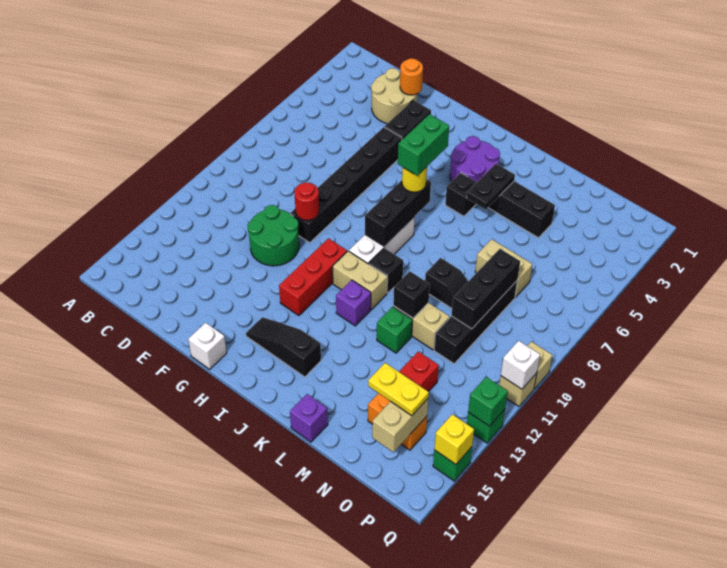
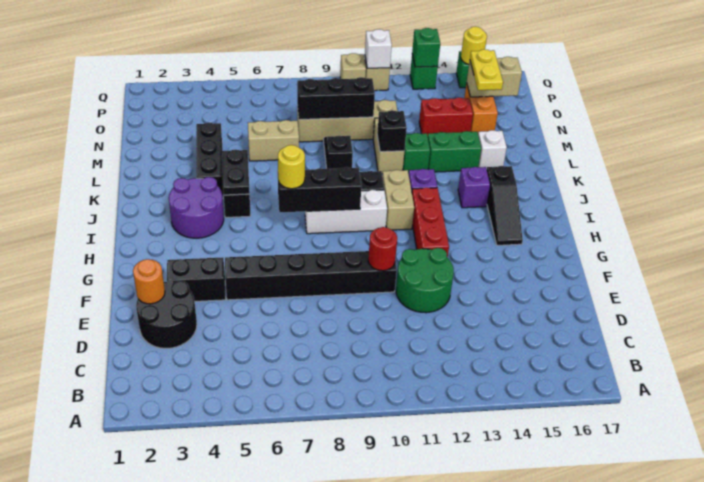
tan round brick D2:E3 level 1 -> black round brick D2:E3 level 1
white brick G17 level 1 -> white brick L15 level 1
red brick H11:H13 level 1 -> red brick G12:I12 level 1
green brick I6:I7 level 4 -> green brick L13:L14 level 1
black plate K4:K5 level 2 -> black plate J5:K5 level 2
purple brick L17 level 1 -> purple brick J14 level 1
tan brick M7:N7 level 1 -> tan brick M6:M7 level 1
black brick N8:N11 level 1 -> tan brick N8:N11 level 1
yellow brick Q15 level 2 -> yellow round brick Q15 level 2

